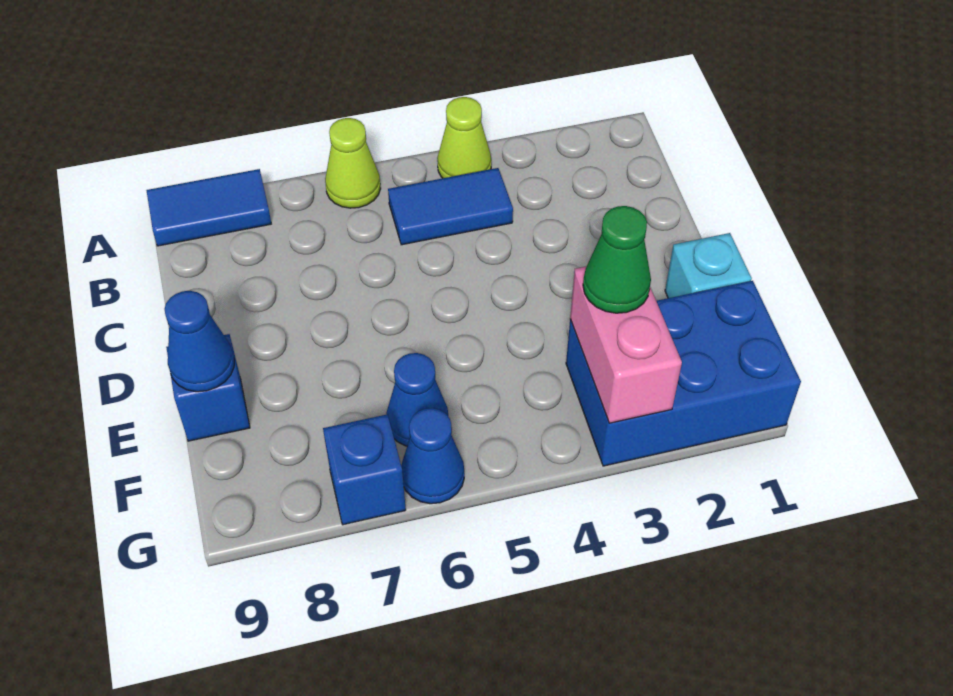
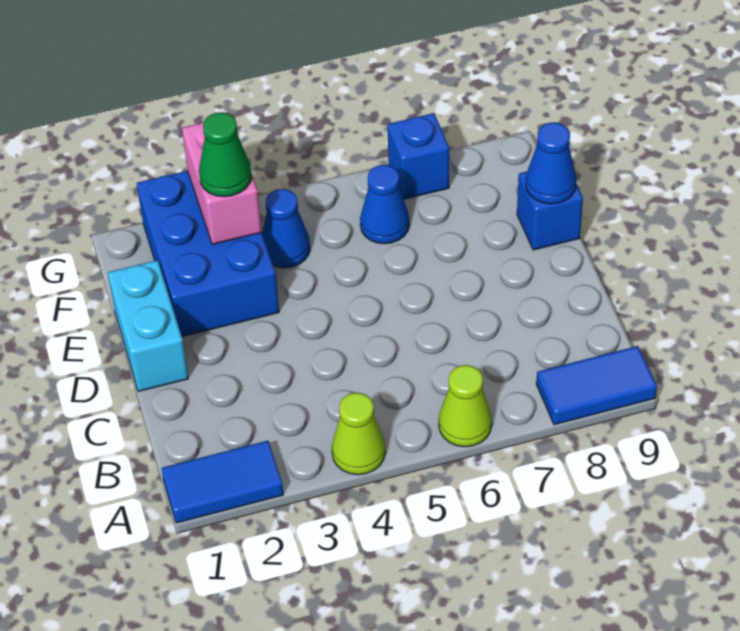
blue tile B4:B5 level 1 -> blue tile A1:A2 level 1
cyan brick E1 level 1 -> cyan brick D1:E1 level 1
blue brick F1:G3 level 1 -> blue brick E2:G3 level 1
blue cone G6 level 1 -> blue cone F4 level 1

